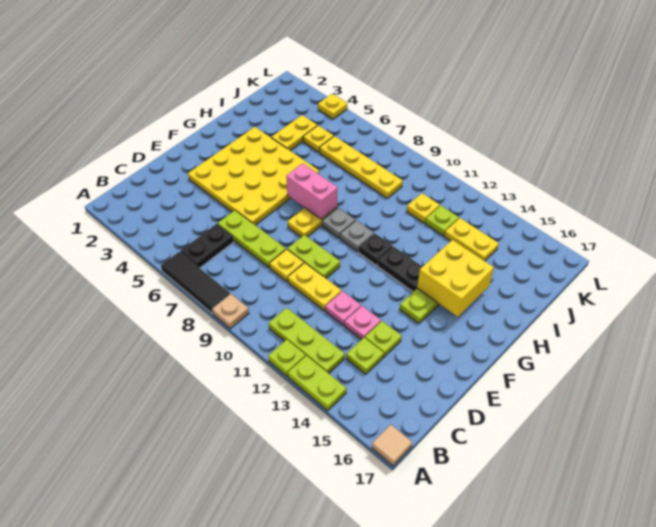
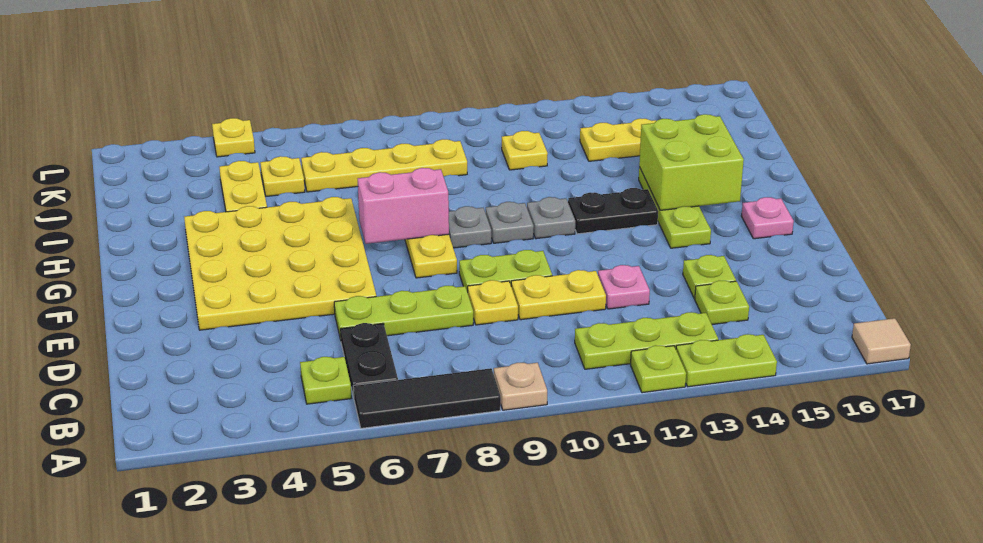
pink plate D13 level 1 -> pink plate F16 level 1
black plate G11 level 1 -> grey plate G11 level 1
yellow brick G14:H15 level 2 -> lime brick G14:H15 level 2
lime plate J12 level 1 -> lime plate B5 level 1

